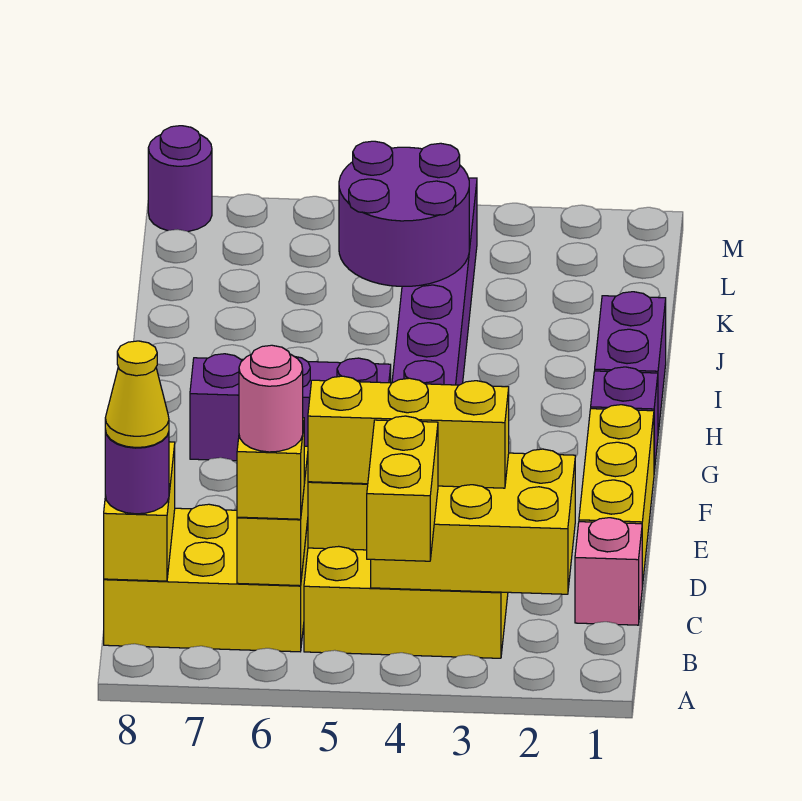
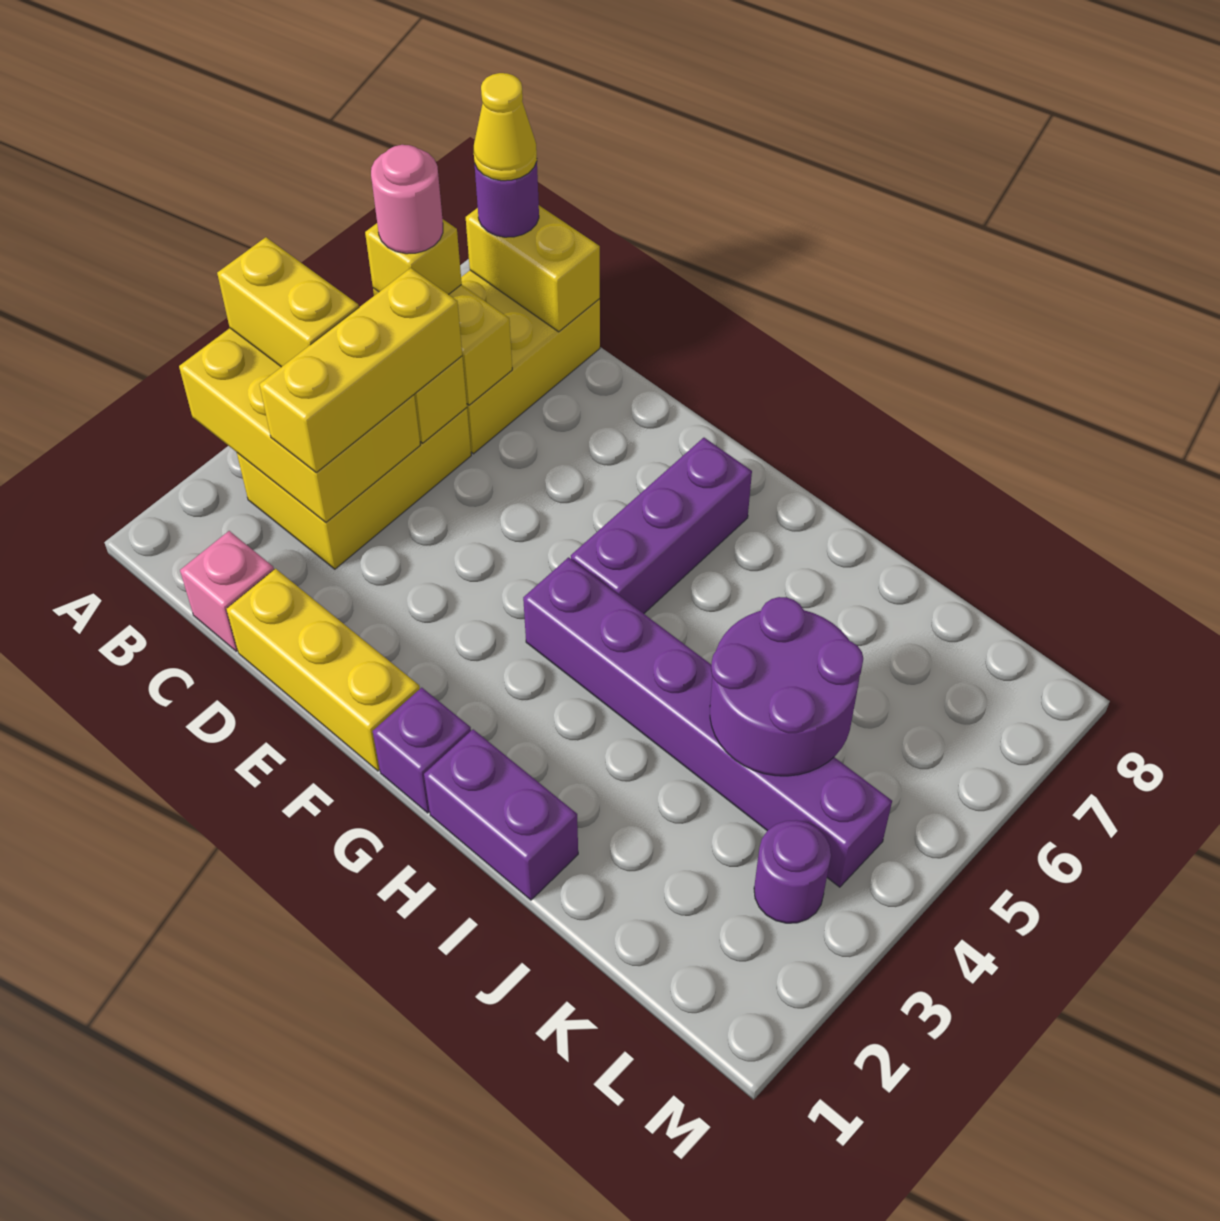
yellow brick B2:C4 level 2 -> yellow brick A3:C4 level 2
purple round brick M8 level 1 -> purple round brick L3 level 1

